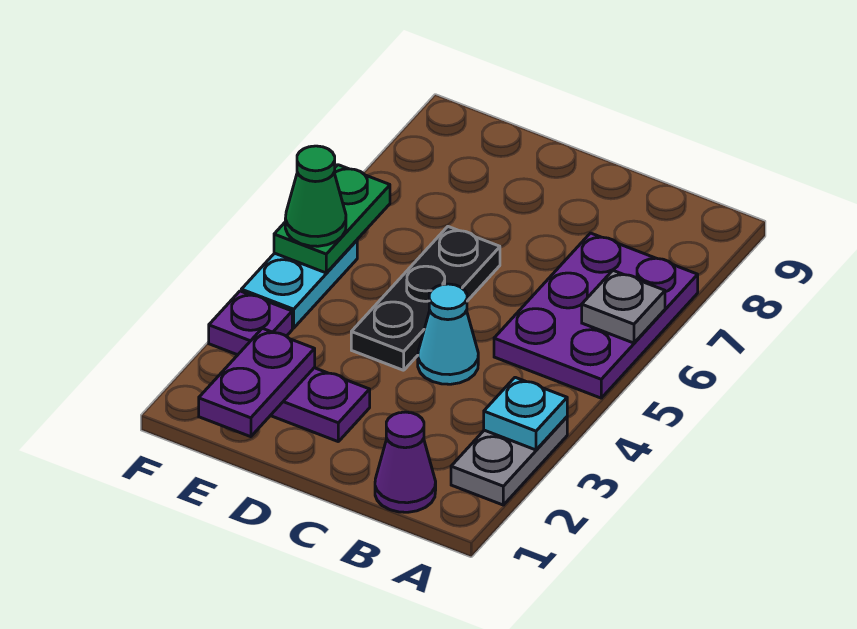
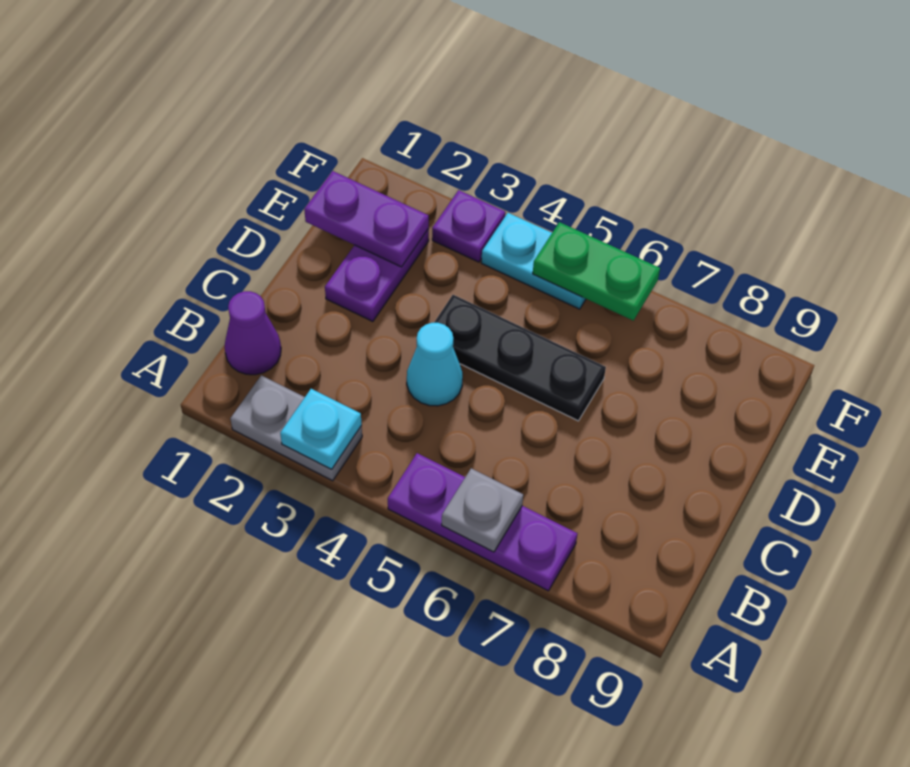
purple plate A5:B7 level 1 -> purple plate A5:A7 level 1
green cone F5 level 3 -> none

